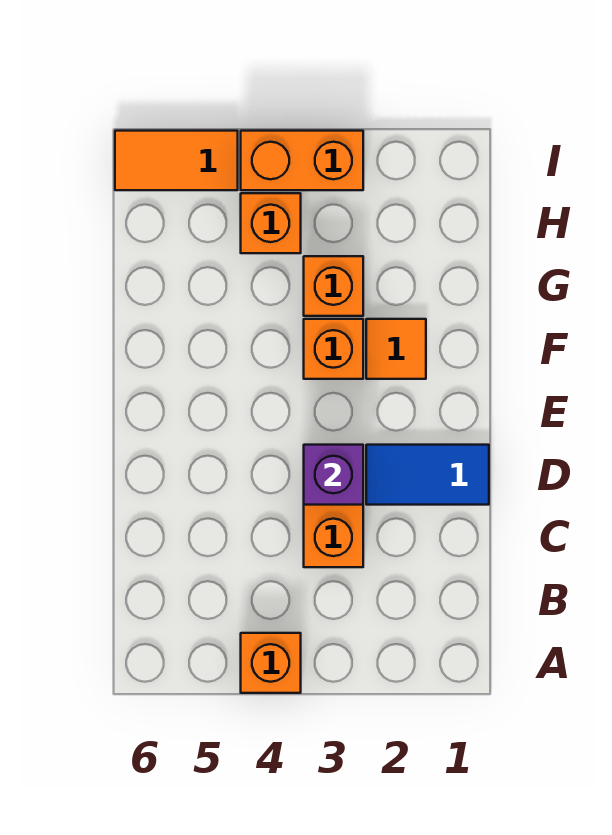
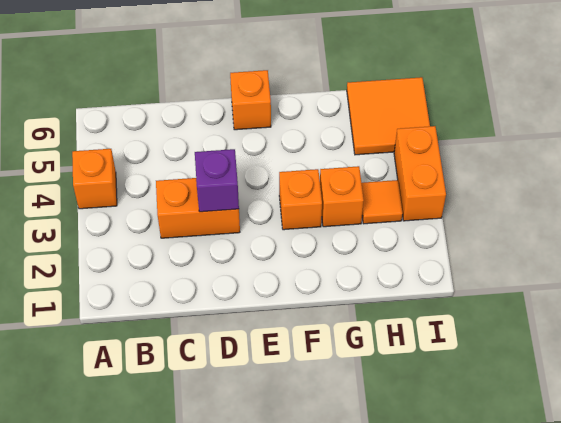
blue tile D1:D2 level 1 -> none
orange tile F2 level 1 -> orange tile H3 level 1
orange brick H4 level 1 -> orange brick E6 level 1
orange tile I5:I6 level 1 -> orange tile H5:I6 level 1

